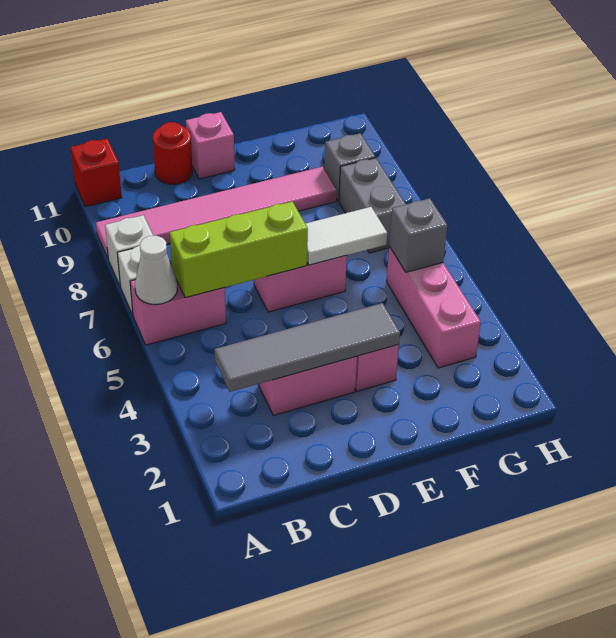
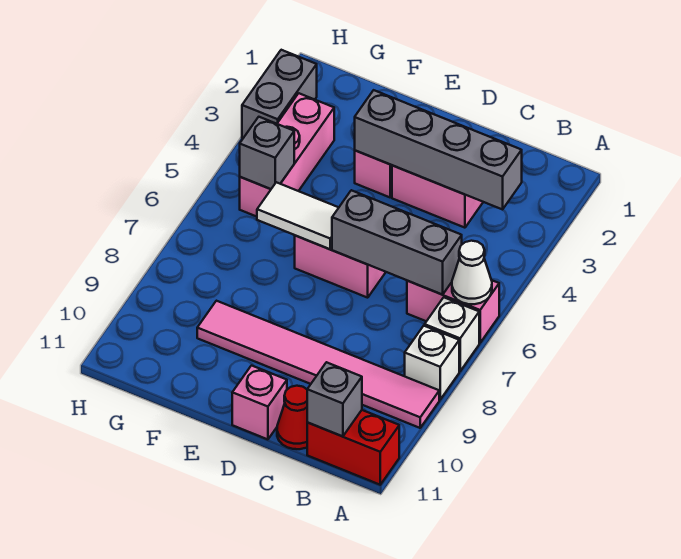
red brick A11 level 1 -> red brick A11:B11 level 1
grey tile B3:E3 level 2 -> grey brick B3:E3 level 2
lime brick B6:D6 level 2 -> grey brick B6:D6 level 2
red round brick C11 level 1 -> red cone C11 level 1
grey brick G7:G8 level 1 -> grey brick H2:H3 level 1
grey brick G9 level 1 -> grey brick B11 level 2

